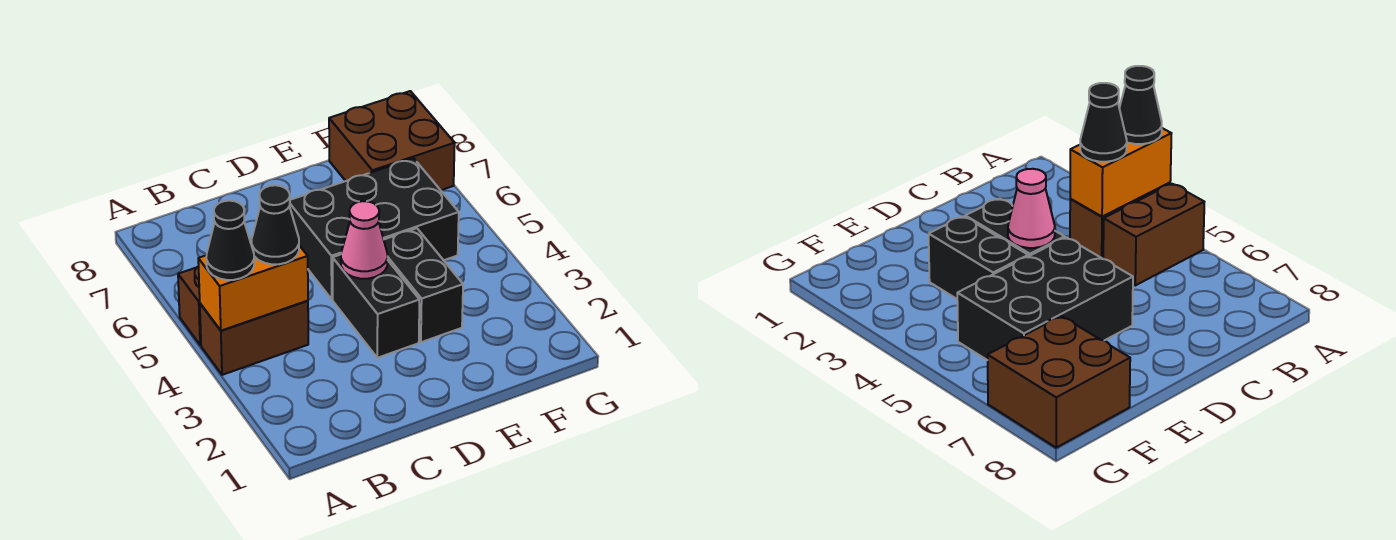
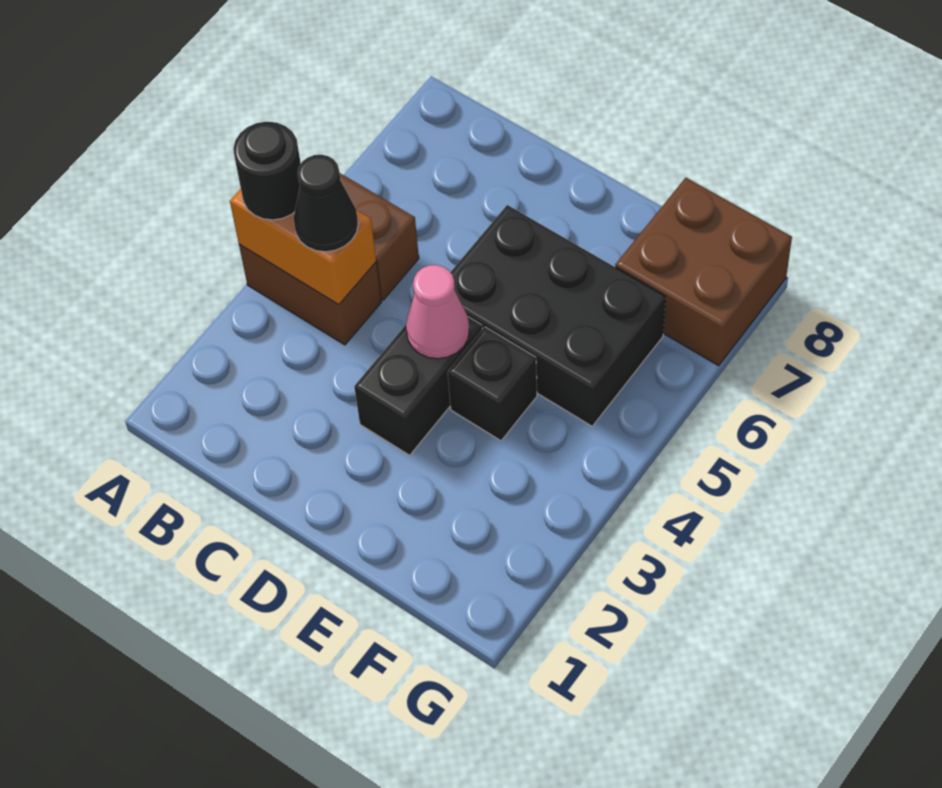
black cone A4 level 3 -> black round brick A4 level 3
black brick E3:E4 level 1 -> black brick E4 level 1

